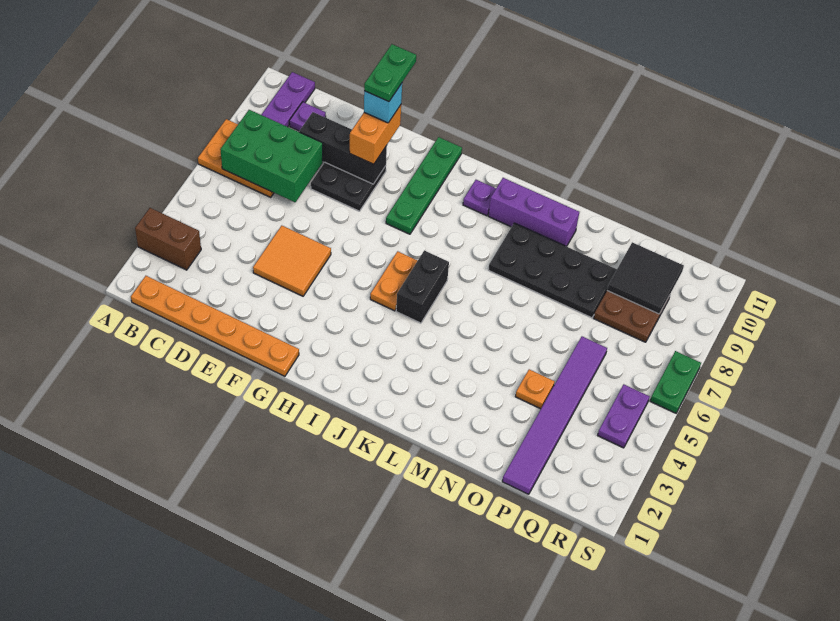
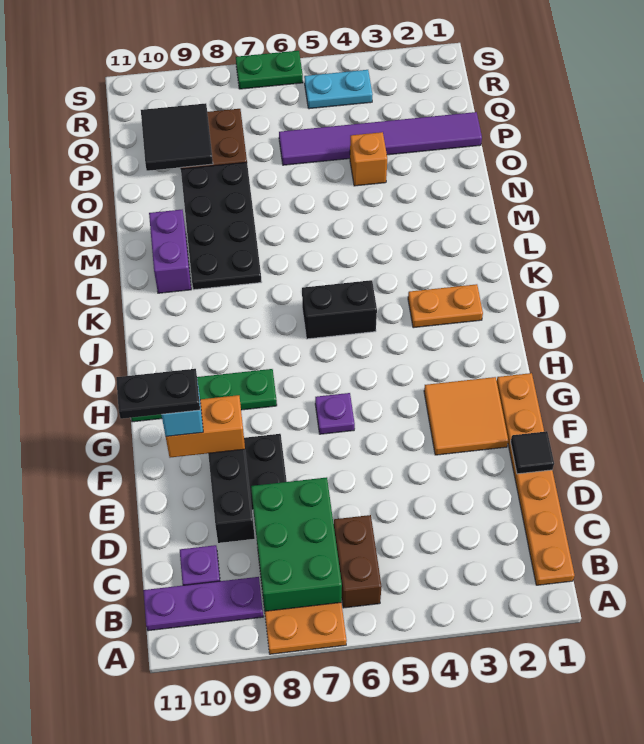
brown brick A3:B3 level 1 -> brown brick B6:C6 level 1
none -> black tile E1 level 2
orange tile E4:F5 level 1 -> orange tile F2:G3 level 1
green plate F10:F11 level 5 -> black plate F10:F11 level 5
orange plate I5:I6 level 1 -> orange plate J2:J3 level 1
purple plate J10 level 1 -> purple plate G6 level 1
purple brick K10:M10 level 1 -> purple brick L10:M10 level 1
orange plate O4 level 1 -> orange brick O4 level 1
purple plate R4:R5 level 1 -> cyan plate R4:R5 level 1

